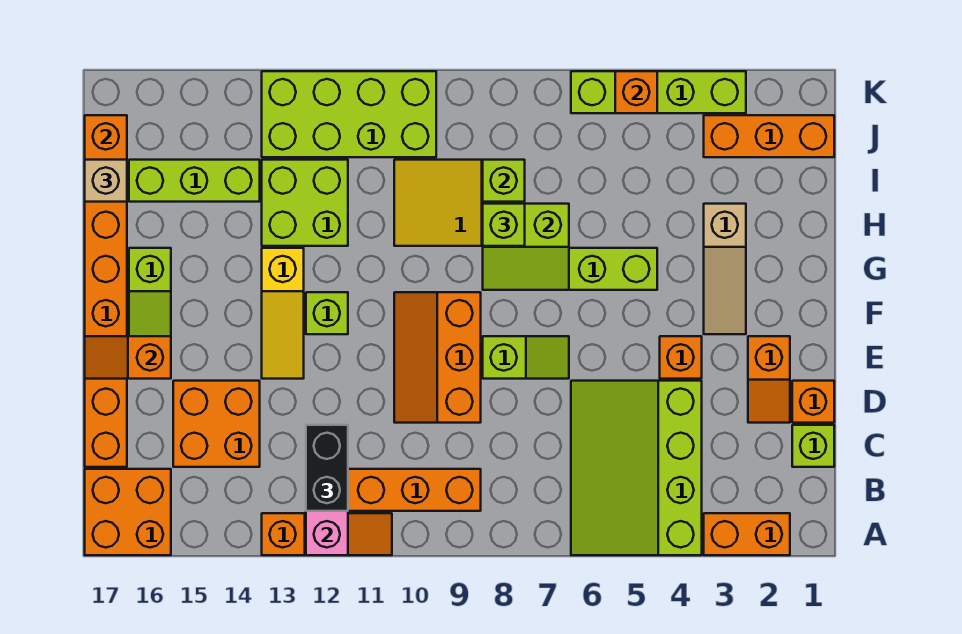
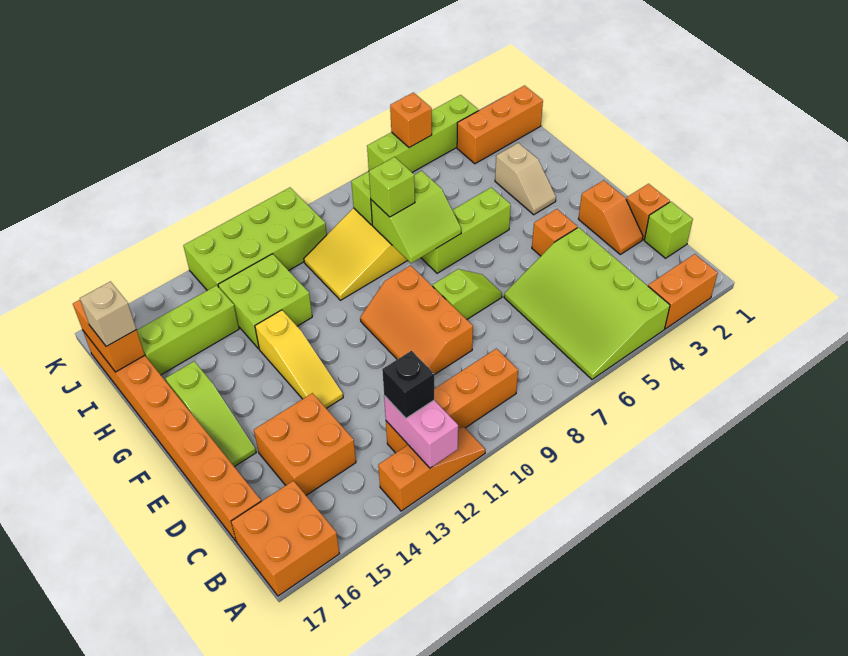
black brick B12:C12 level 3 -> black brick B12 level 3
orange slope E16:E17 level 2 top 16 -> none
tan slope F3:H3 level 1 top H -> tan slope G3:H3 level 1 top H
lime brick F12 level 1 -> none

